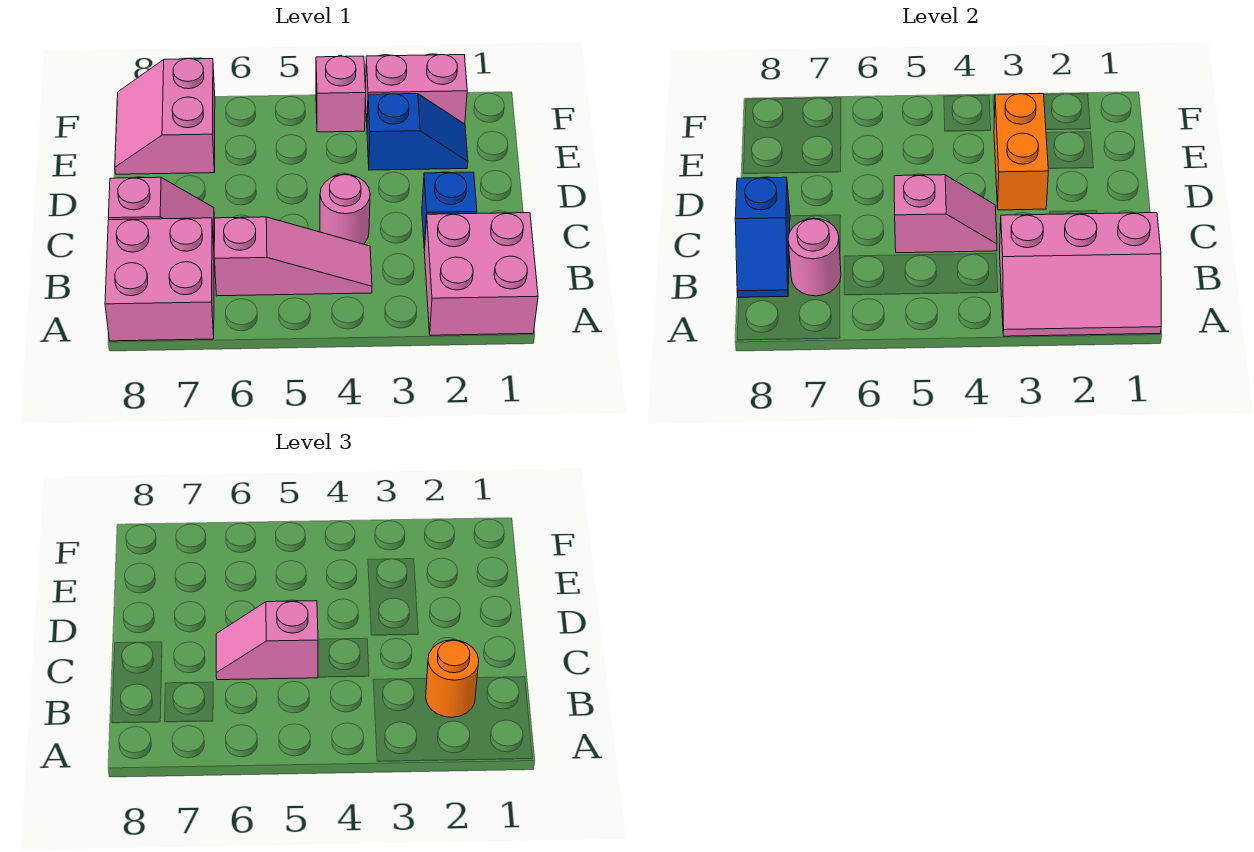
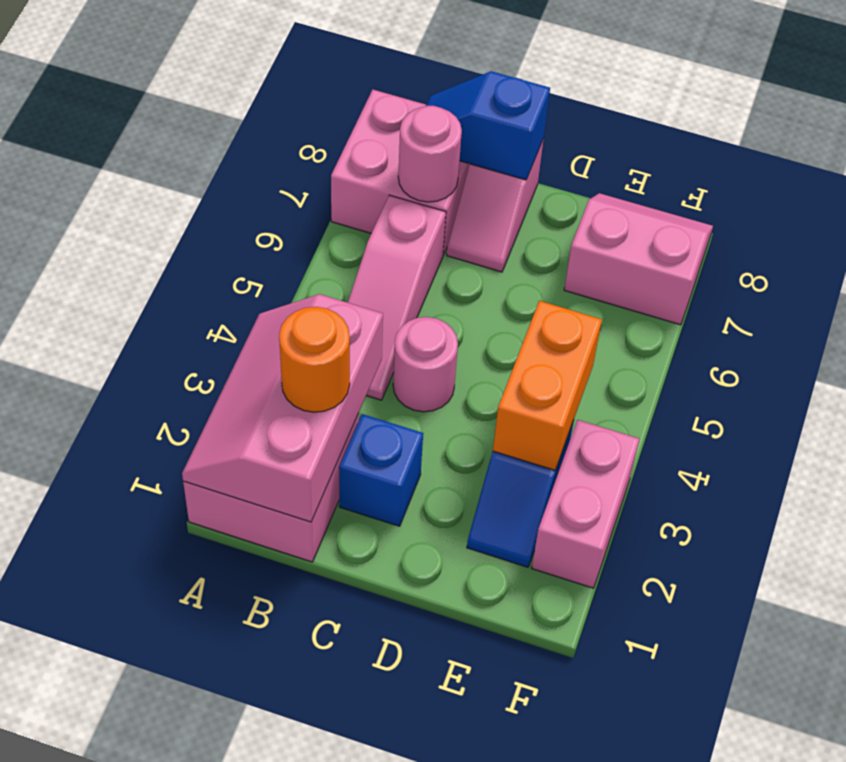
pink slope C4:C5 level 2 top 5 -> none
pink slope C5:C6 level 3 top 5 -> none
orange brick D3:E3 level 2 -> orange brick E3:E4 level 2
pink brick F4 level 1 -> none

